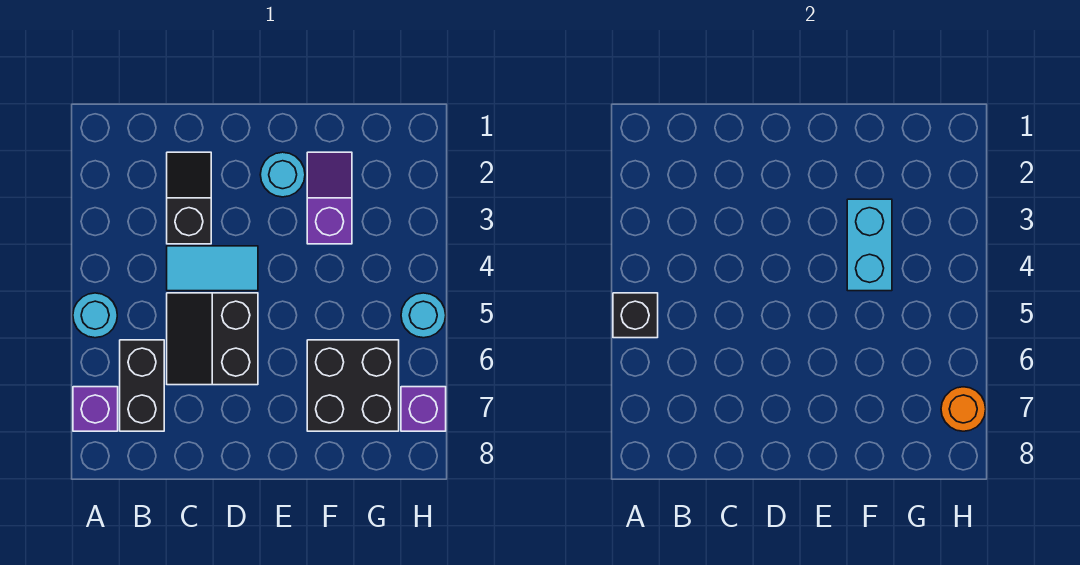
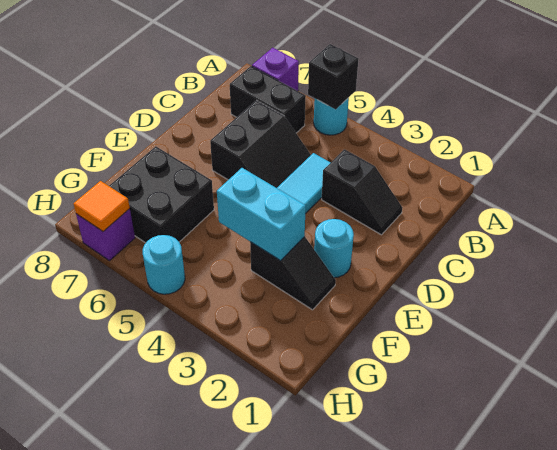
black slope C5:D6 level 1 top D -> black slope C5:D6 level 1 top 6
purple slope F2:F3 level 1 top 3 -> black slope F2:F3 level 1 top 3
orange round brick H7 level 2 -> orange tile H7 level 2

